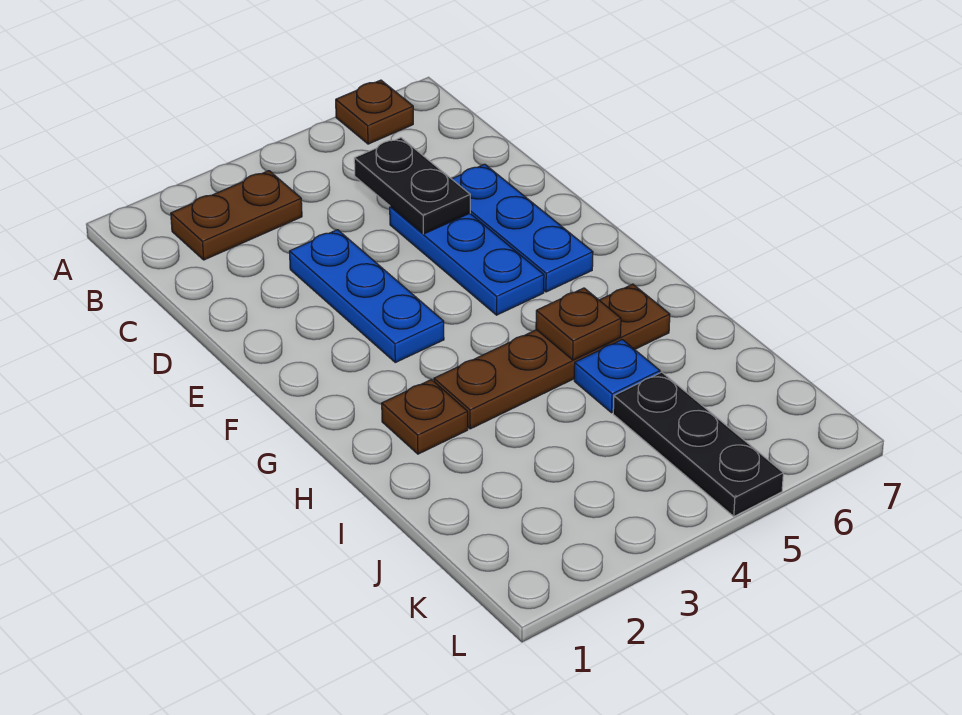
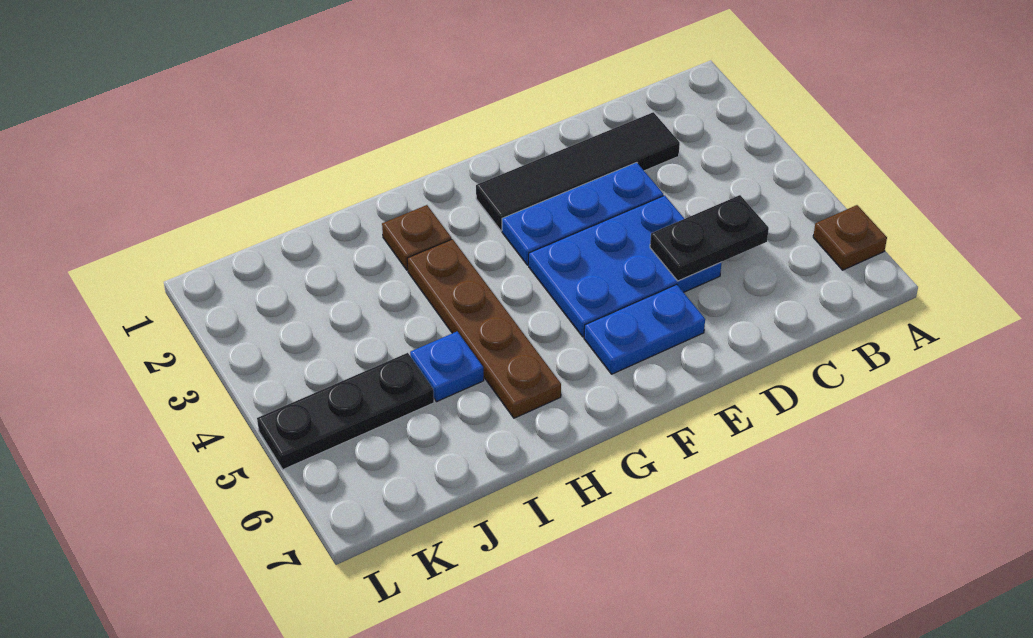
brown plate B2:B3 level 1 -> none
none -> black tile C2:F2 level 1
blue plate D5:F5 level 1 -> blue plate D4:F5 level 1
blue plate D6:F6 level 1 -> blue plate E6:F6 level 1
brown plate H5 level 2 -> none

